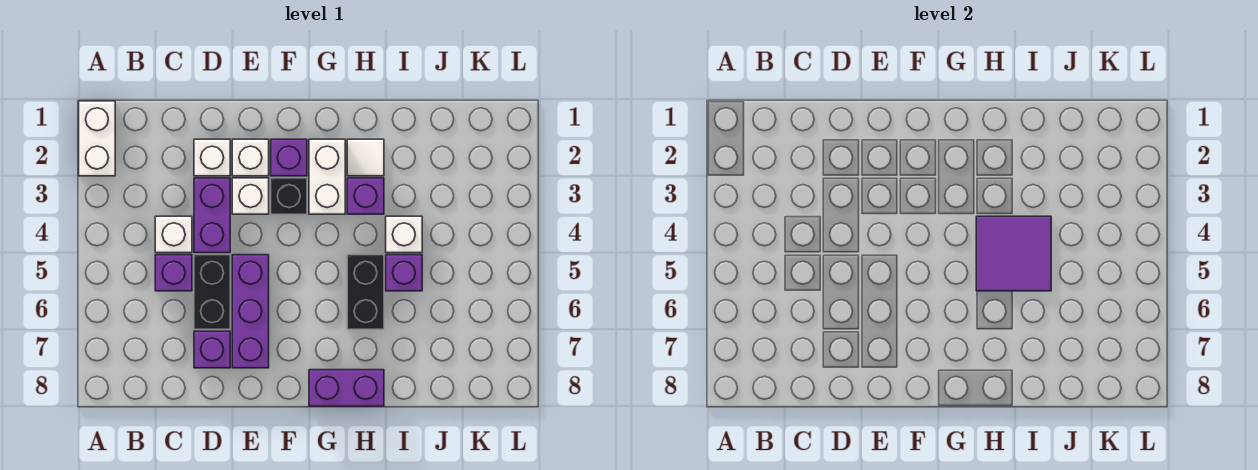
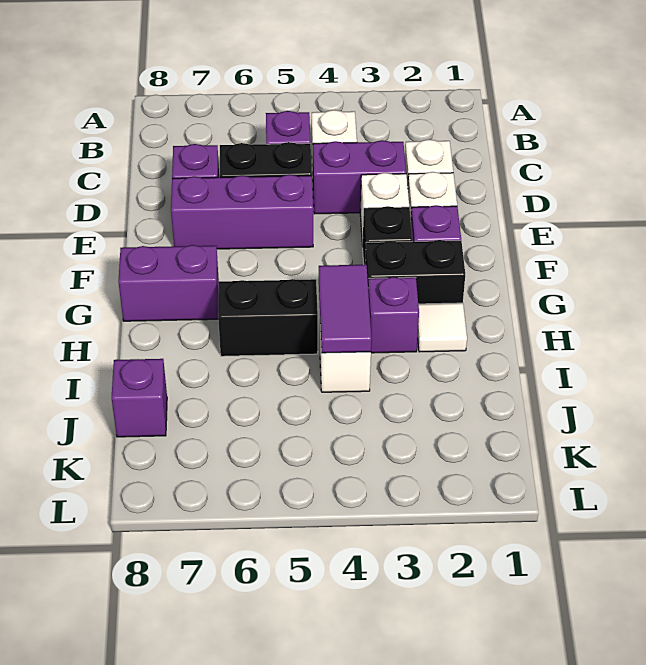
white brick A1:A2 level 1 -> none
white brick G2:G3 level 1 -> black brick G2:G3 level 1
purple brick G8:H8 level 1 -> purple brick G7:G8 level 1
purple tile H4:I5 level 2 -> purple tile H4:I4 level 2
purple brick I5 level 1 -> purple brick J8 level 1

